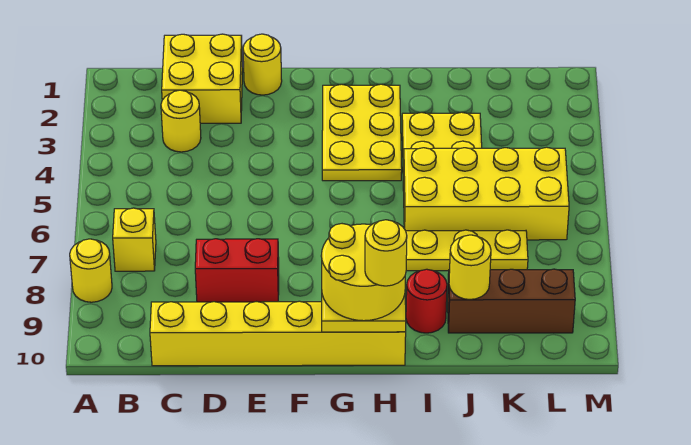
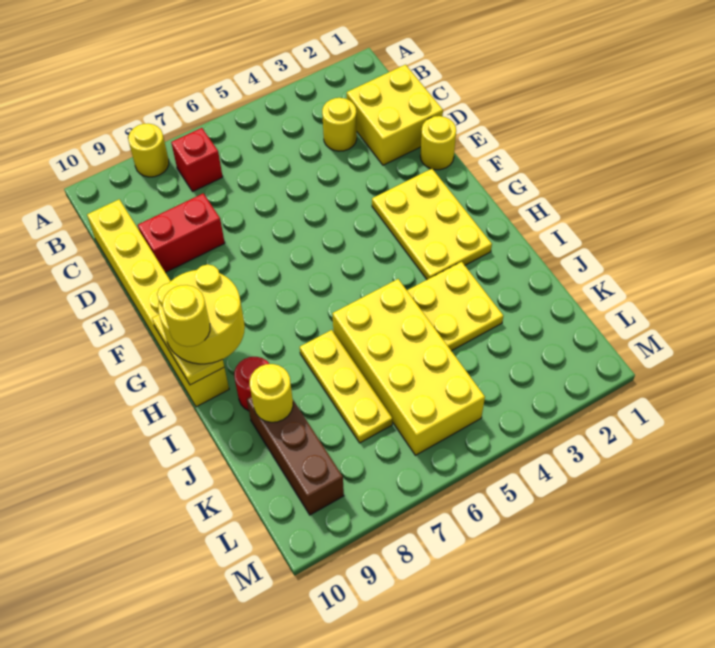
yellow brick B7 level 1 -> red brick B7 level 1
red brick D8:E8 level 1 -> red brick D8:D9 level 1
yellow plate G2:H4 level 1 -> yellow plate F2:H3 level 1

